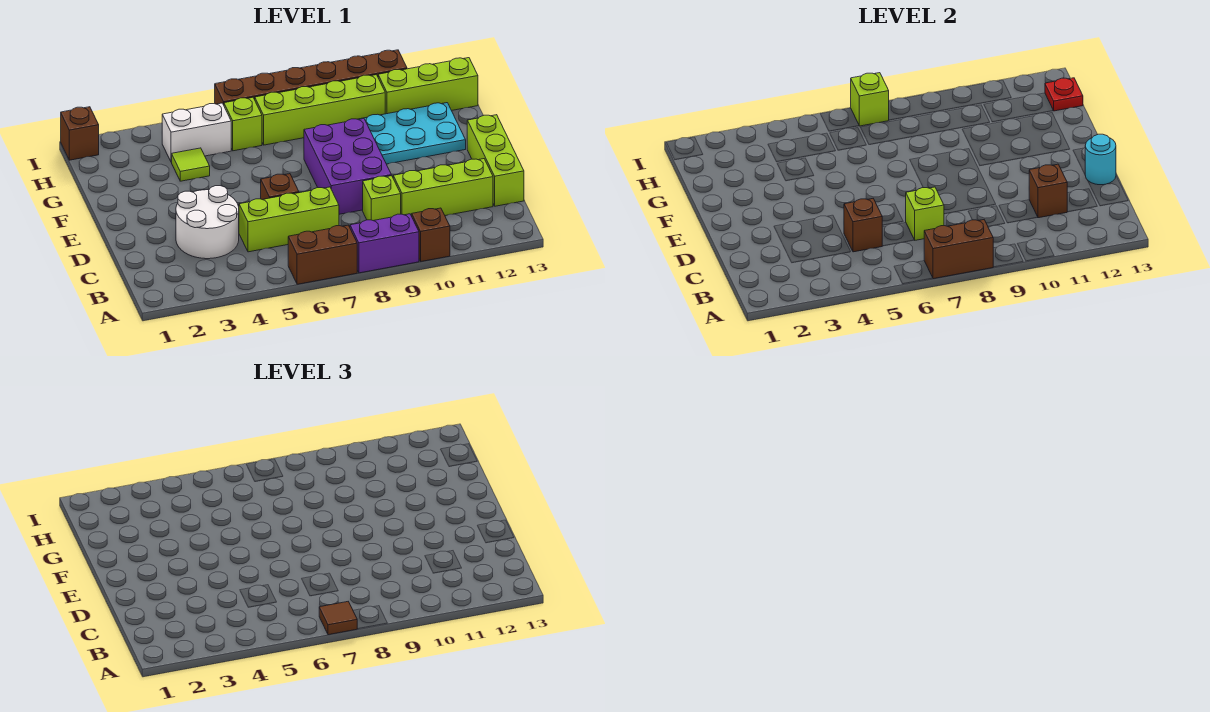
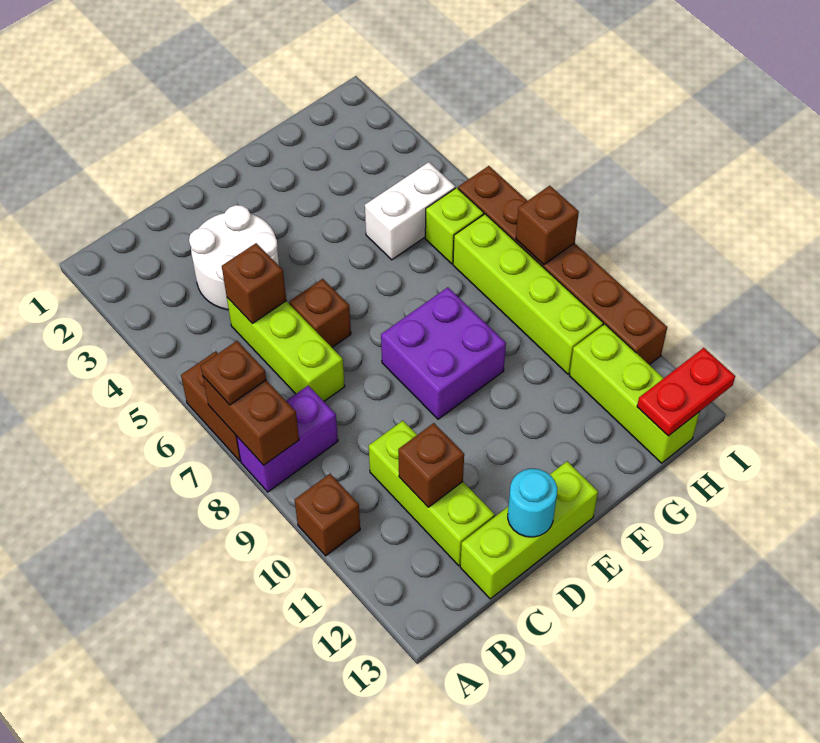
brown tile A7 level 3 -> brown plate A7 level 3
purple brick A8:A9 level 1 -> purple brick A8:B8 level 1
lime brick C7 level 2 -> none
lime brick C9 level 1 -> none
purple brick D8:F9 level 1 -> purple brick E8:F9 level 1
cyan plate F10:G12 level 1 -> none
lime tile G4 level 1 -> none
white brick H4:H5 level 1 -> white brick G5:H5 level 1
red plate H13 level 2 -> red plate H13:I13 level 2
brown brick I1 level 1 -> brown brick I8 level 2
lime brick I7 level 2 -> none

